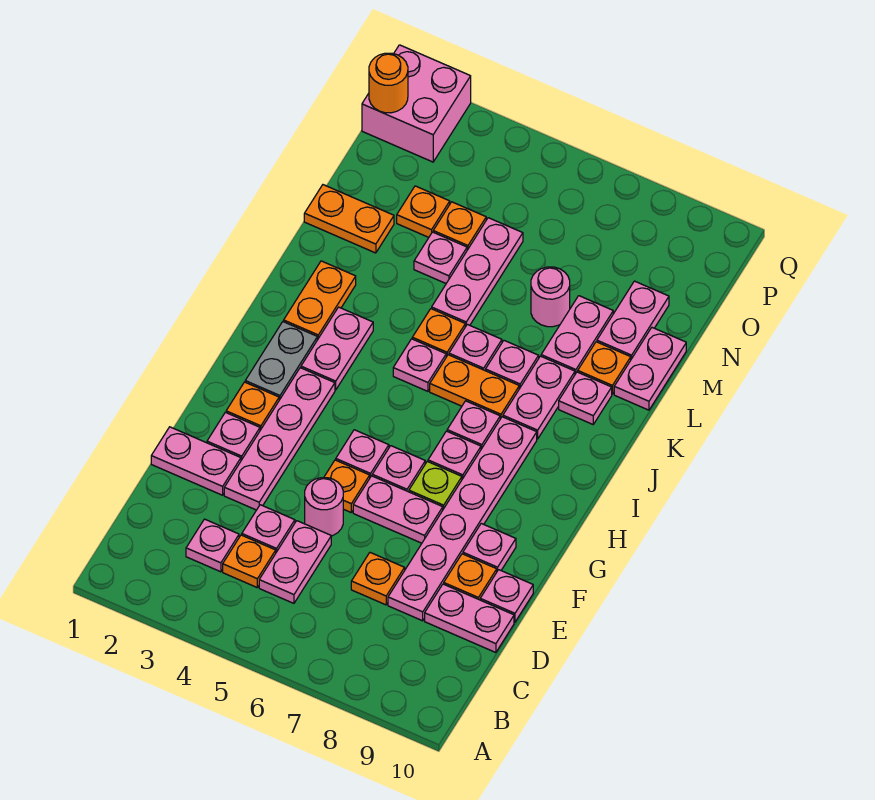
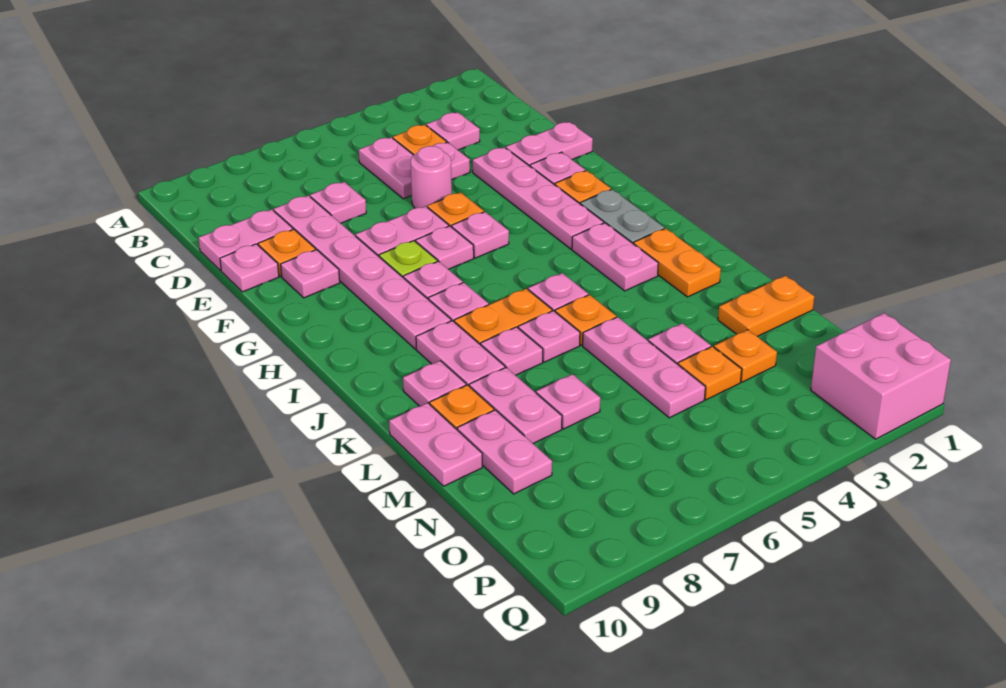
orange plate D7 level 1 -> pink plate D7 level 1
pink round brick M7 level 1 -> pink plate M7 level 1
orange round brick P1 level 2 -> none

